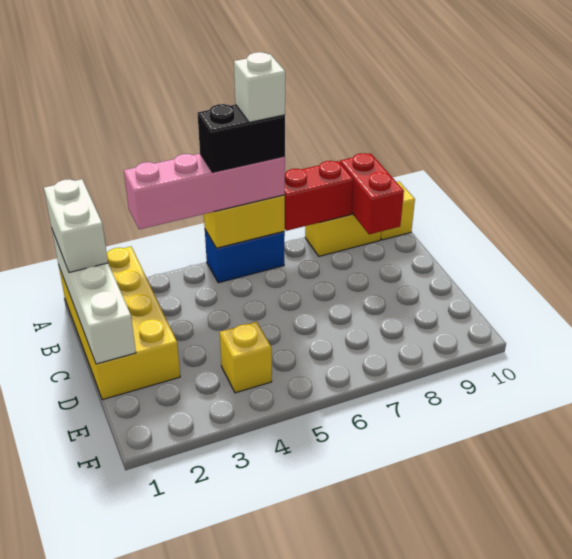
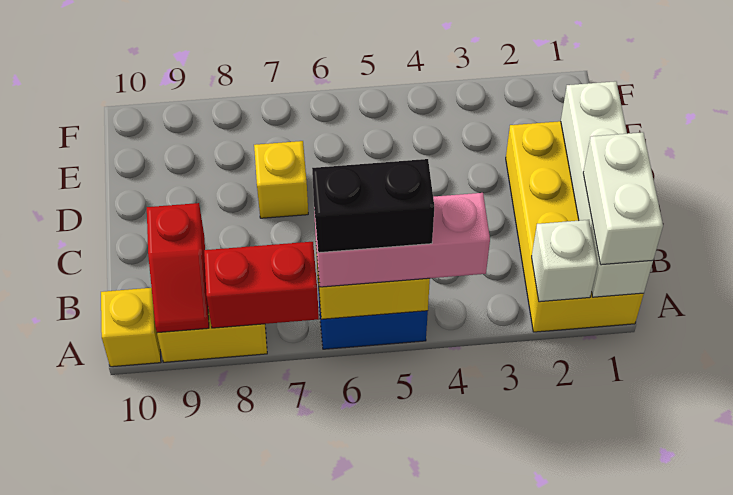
pink brick A3:A6 level 3 -> pink brick A4:A6 level 3
white brick A6 level 5 -> white brick A2 level 2
red brick A9:B9 level 2 -> red slope A9:B9 level 2 top B
yellow brick E4 level 1 -> yellow brick D7 level 1

